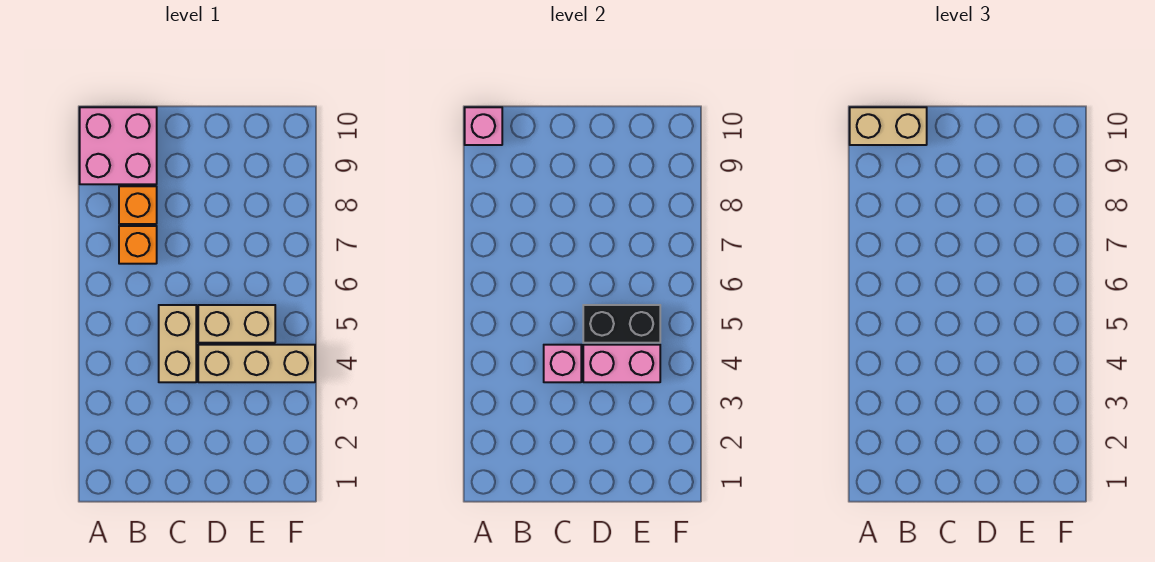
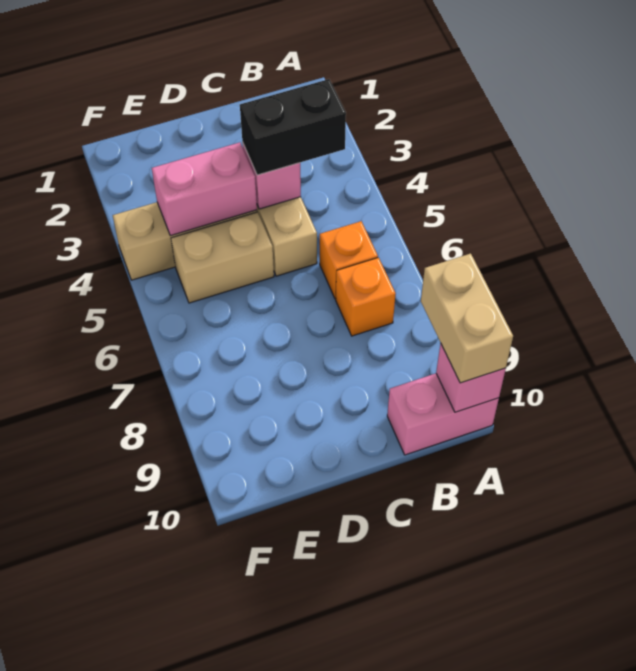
pink brick A9:B10 level 1 -> pink brick A10:B10 level 1
tan brick A10:B10 level 3 -> tan brick A9:A10 level 3
orange brick B8 level 1 -> orange brick B6 level 1
black brick D5:E5 level 2 -> black brick B4:C4 level 3

